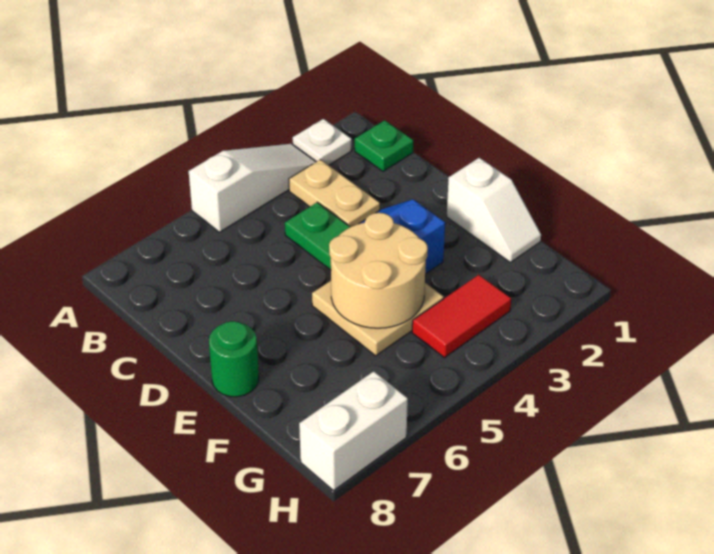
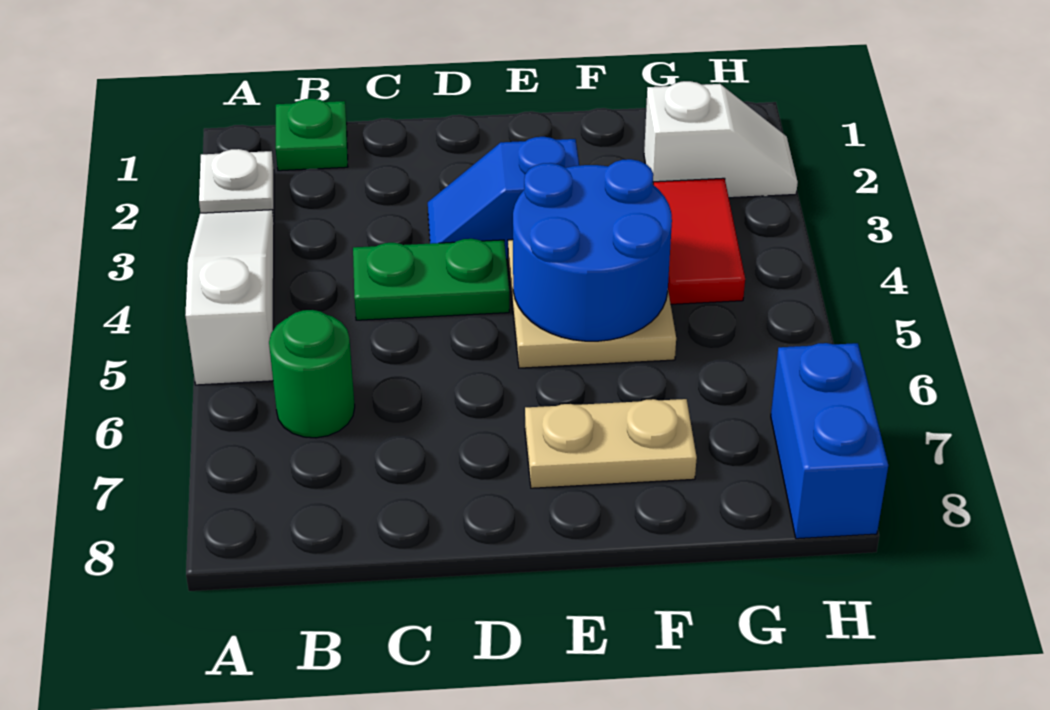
tan plate B3:C3 level 1 -> tan plate E7:F7 level 1
white slope E1:F1 level 1 top E -> white slope G2:H2 level 1 top G
tan round brick E4:F5 level 2 -> blue round brick E4:F5 level 2
green round brick E8 level 1 -> green round brick B6 level 1
white brick H7:H8 level 1 -> blue brick H7:H8 level 1

